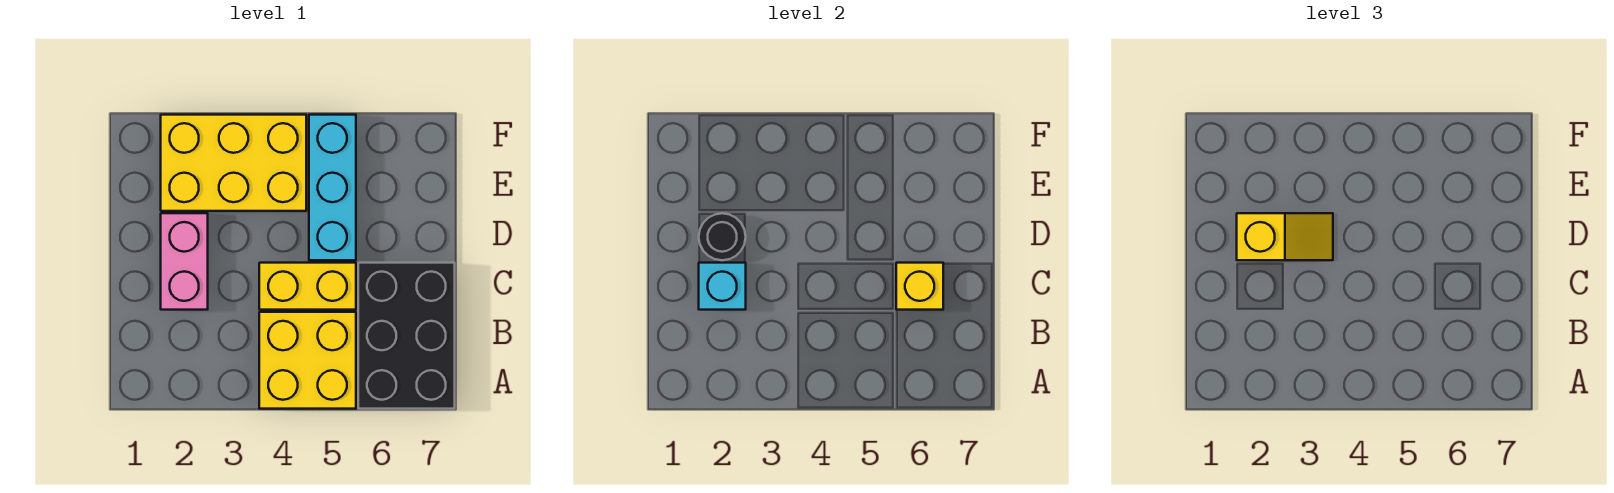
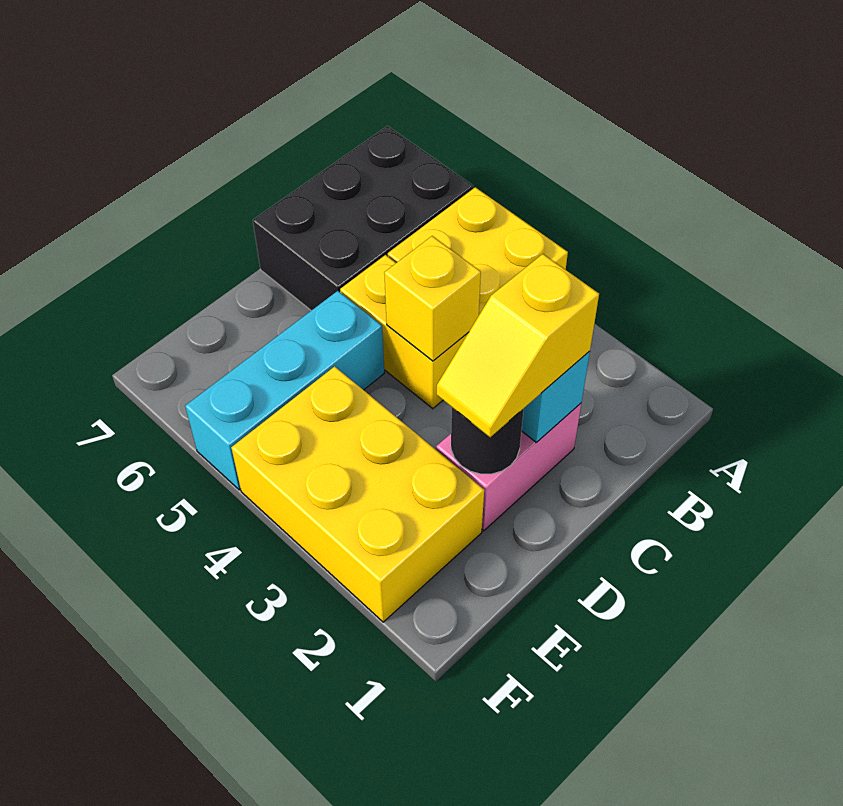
yellow brick C6 level 2 -> yellow brick C4 level 2
yellow slope D2:D3 level 3 top 2 -> yellow slope C2:D2 level 3 top C

